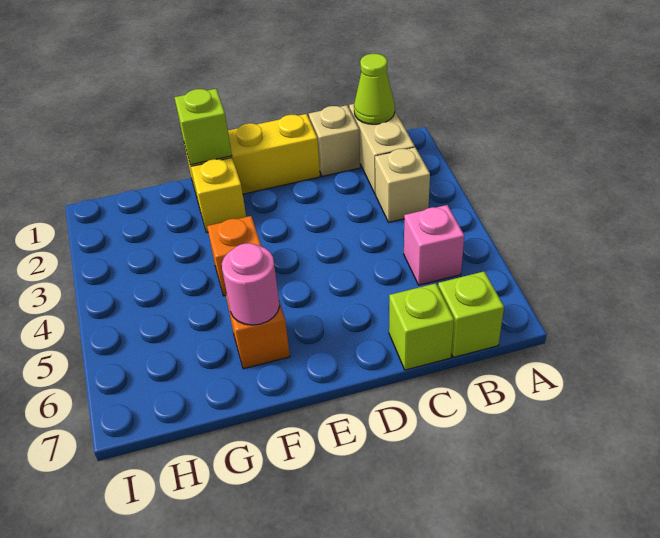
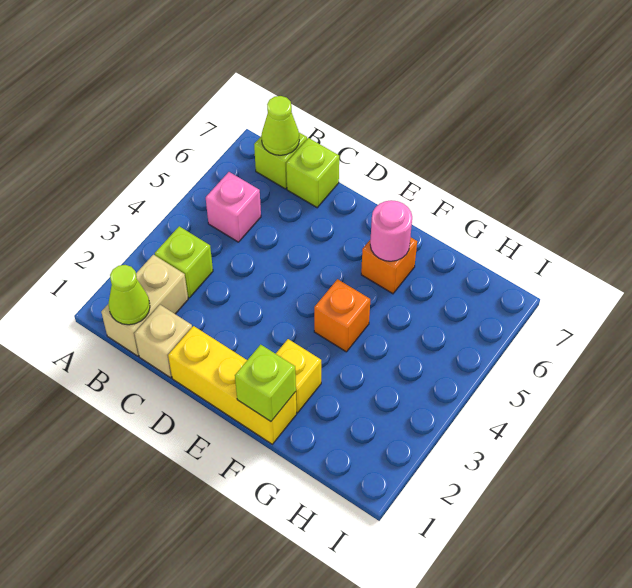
tan brick B3 level 1 -> lime brick B3 level 1
none -> lime cone B7 level 2

